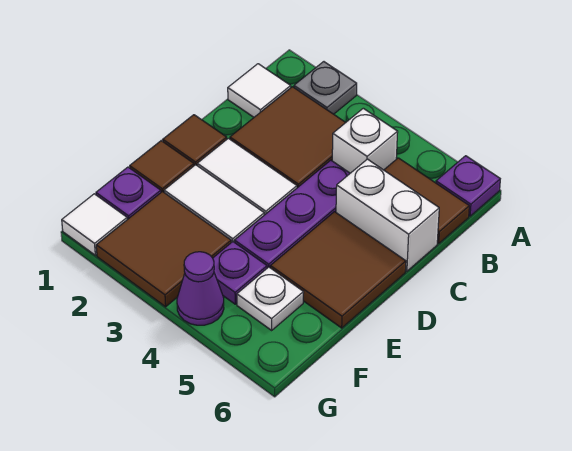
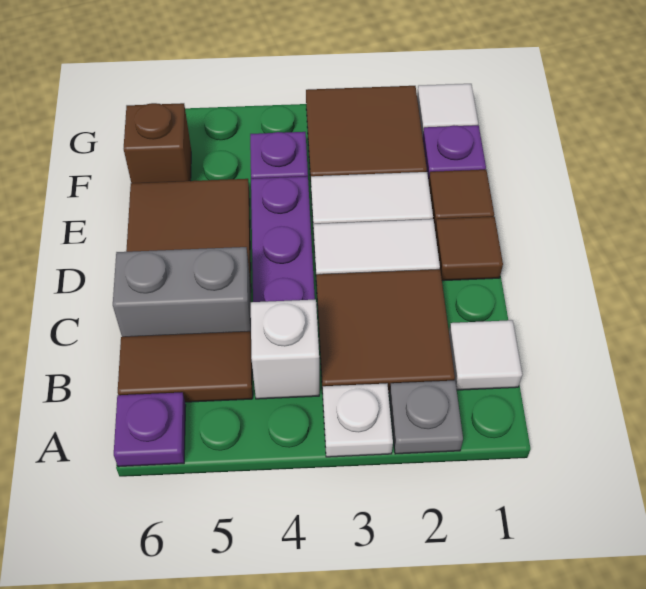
white brick C5:C6 level 1 -> grey brick C5:C6 level 1
white plate F5 level 1 -> white plate A3 level 1
none -> brown brick F6 level 1
purple cone G4 level 1 -> none

